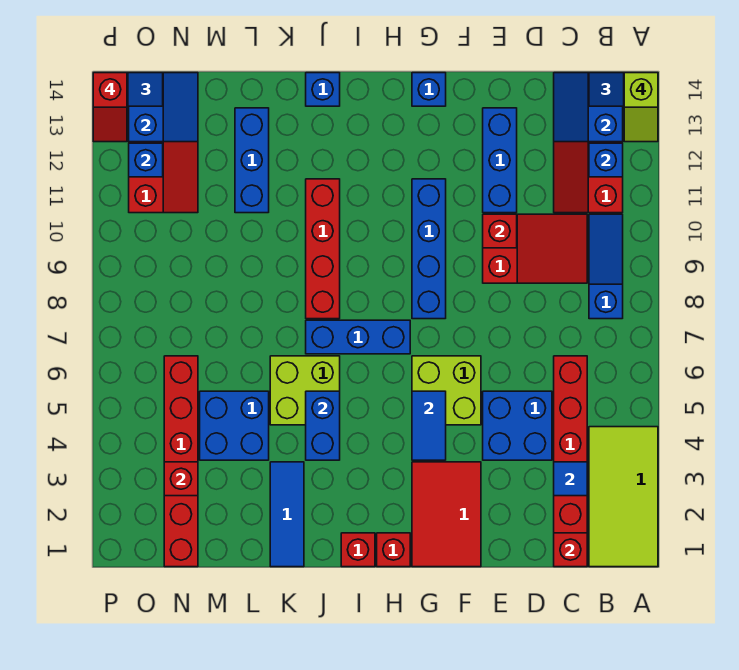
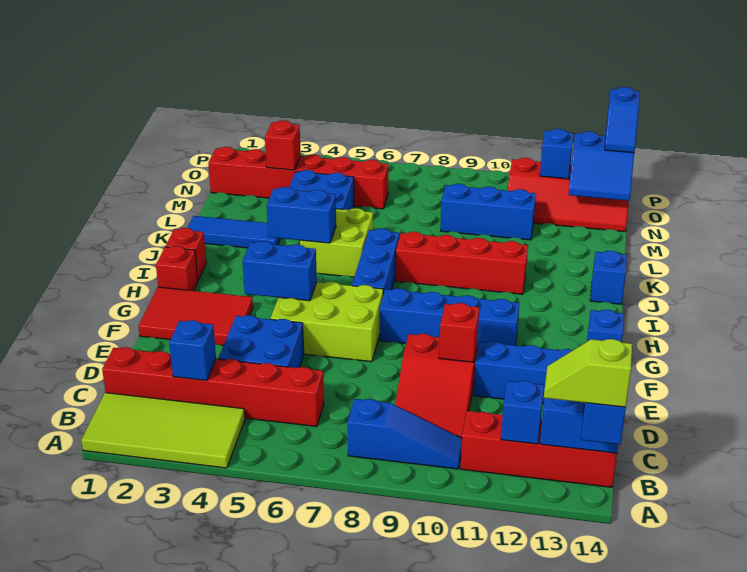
red brick C1 level 2 -> none
blue tile C3 level 2 -> blue brick C3 level 2
lime brick F5:G6 level 1 -> lime brick F5:G7 level 1
blue tile G4:G5 level 2 -> blue brick G4:G5 level 2
blue brick L11:L13 level 1 -> blue brick M9:M11 level 1
red slope P13:P14 level 4 top 14 -> none

